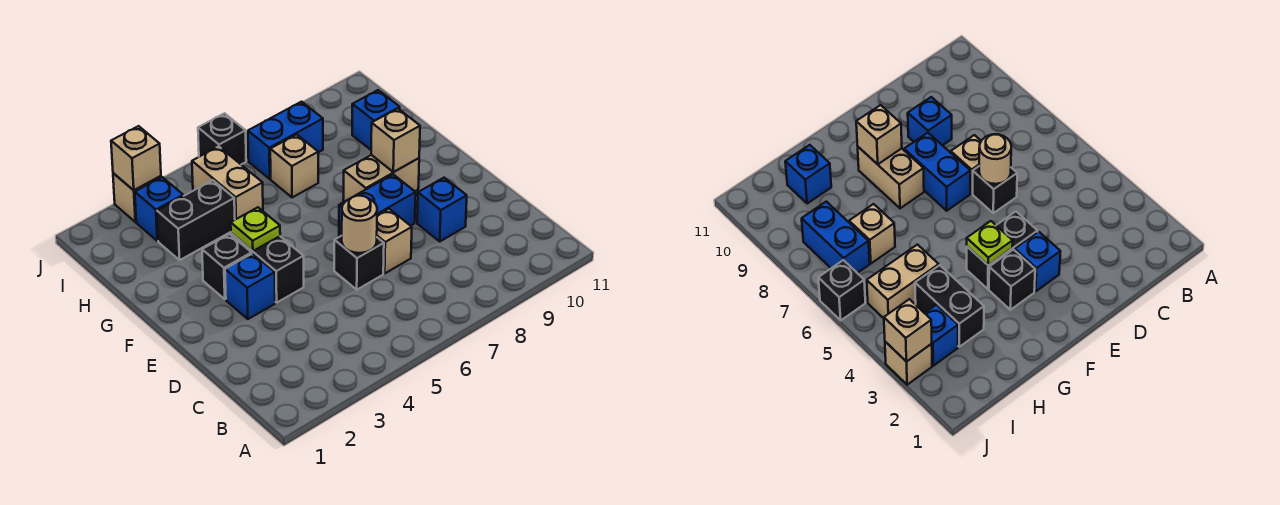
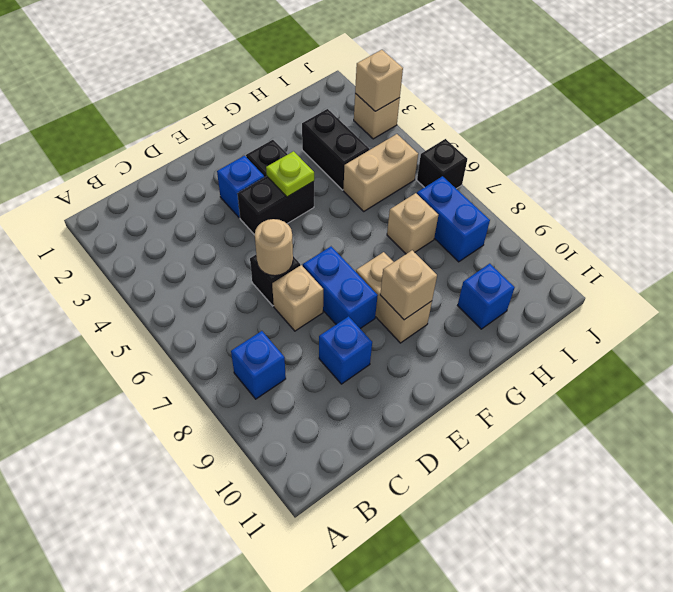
blue brick I3 level 1 -> blue brick B8 level 1

